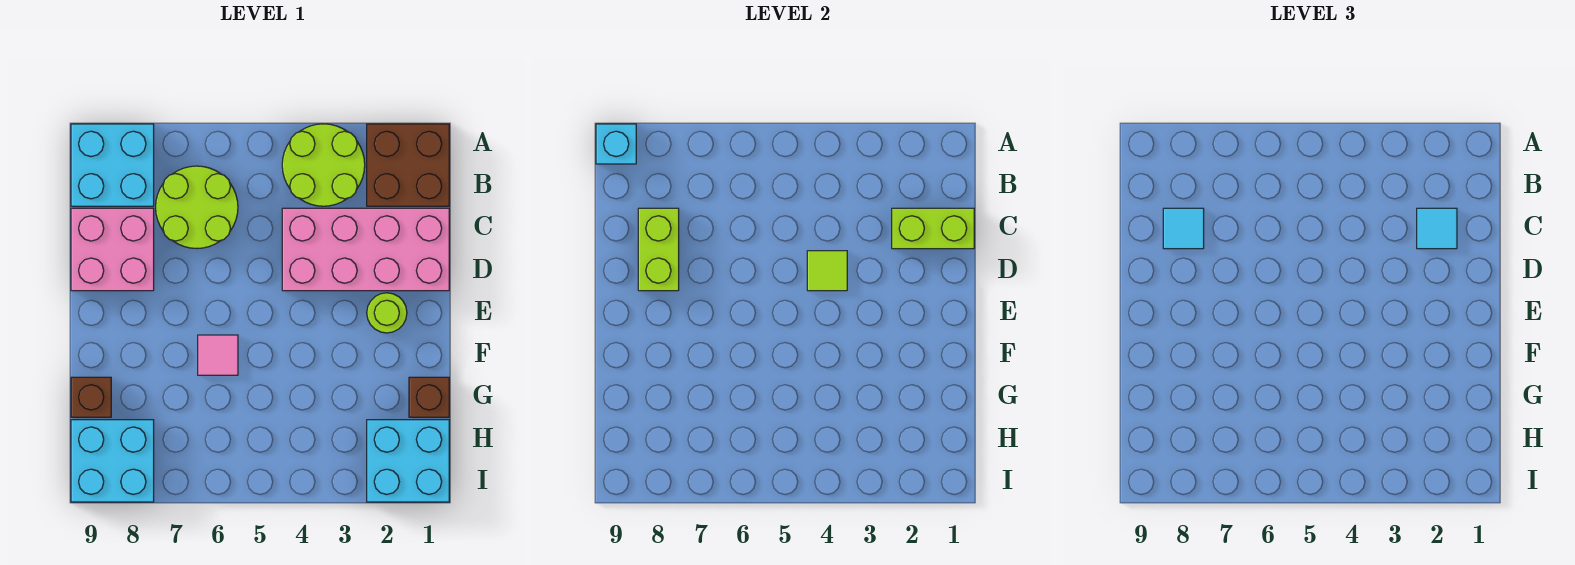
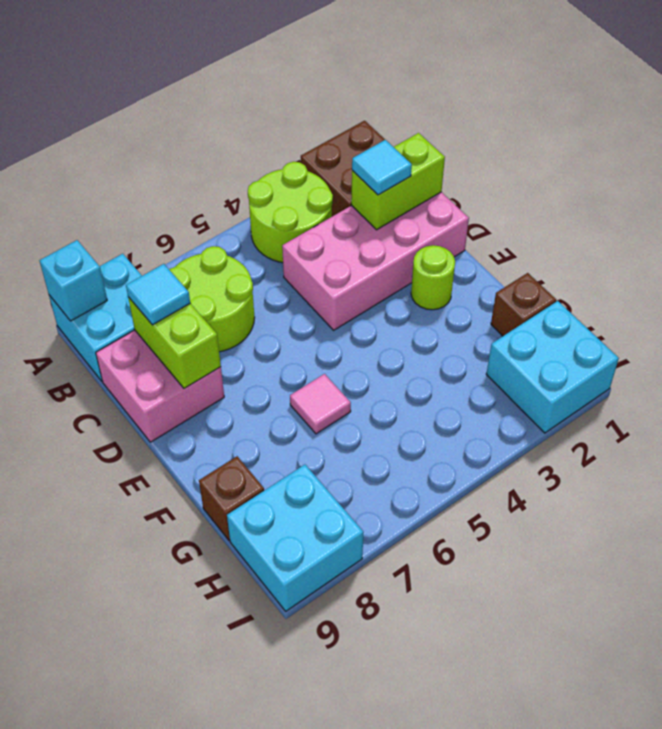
lime tile D4 level 2 -> none

